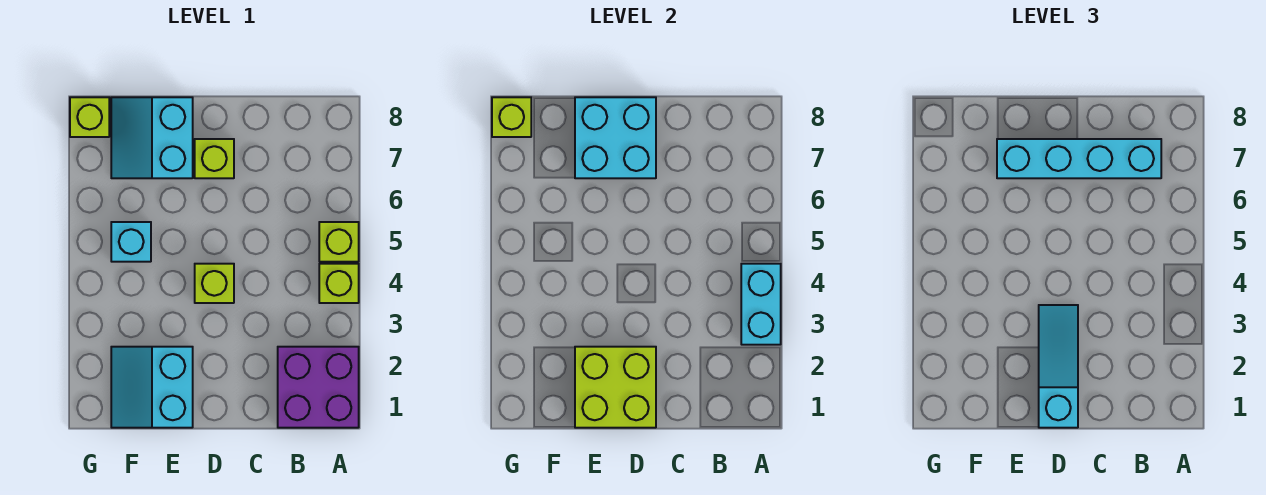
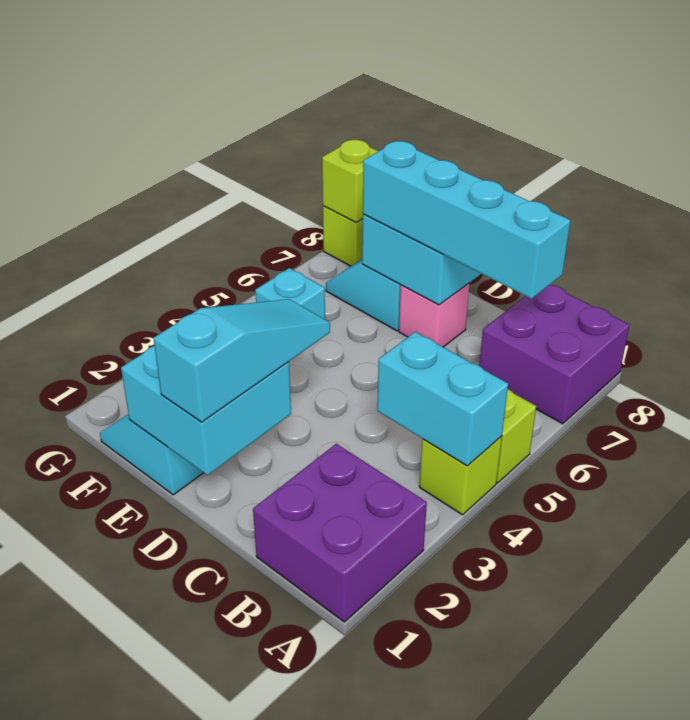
cyan brick A3:A4 level 2 -> cyan brick A4:B4 level 2
none -> purple brick A7:B8 level 1
lime brick D1:E2 level 2 -> cyan brick D1:E2 level 2
lime brick D4 level 1 -> none
lime brick D7 level 1 -> pink brick D7 level 1

